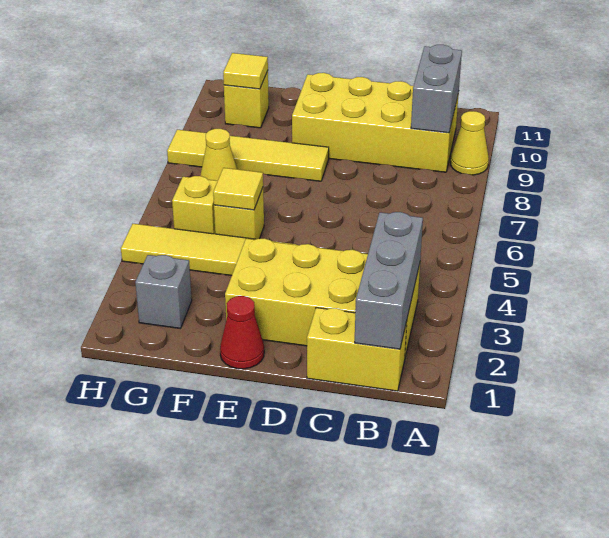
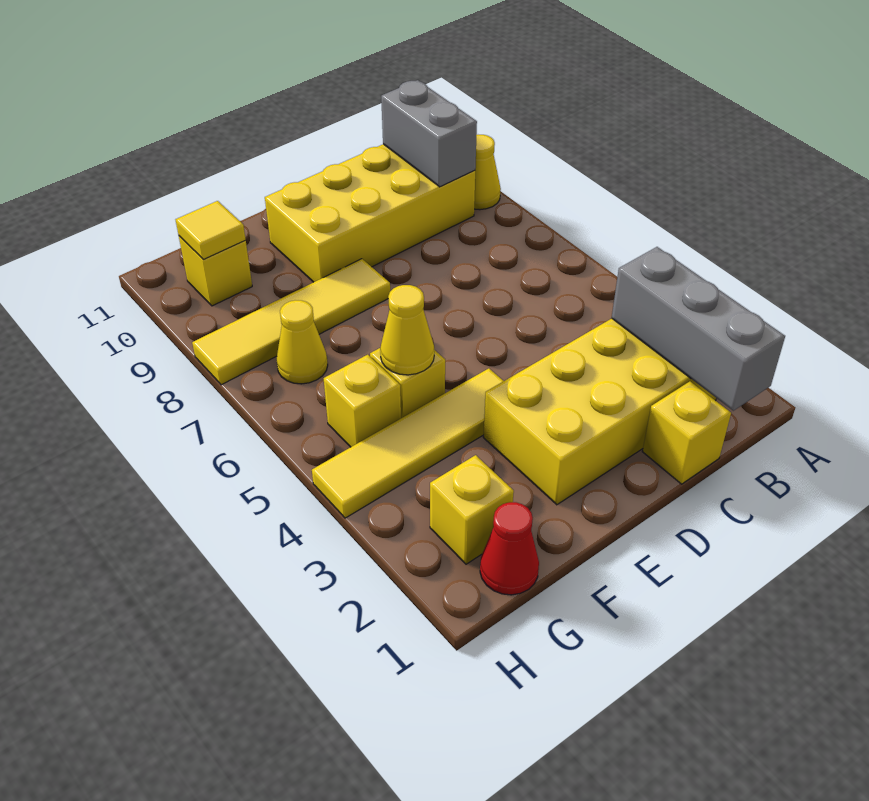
yellow brick B1:C1 level 1 -> yellow brick C1 level 1
red cone E1 level 1 -> red cone G1 level 1
yellow tile F5 level 2 -> yellow cone F5 level 2
grey brick G2 level 1 -> yellow brick G2 level 1

